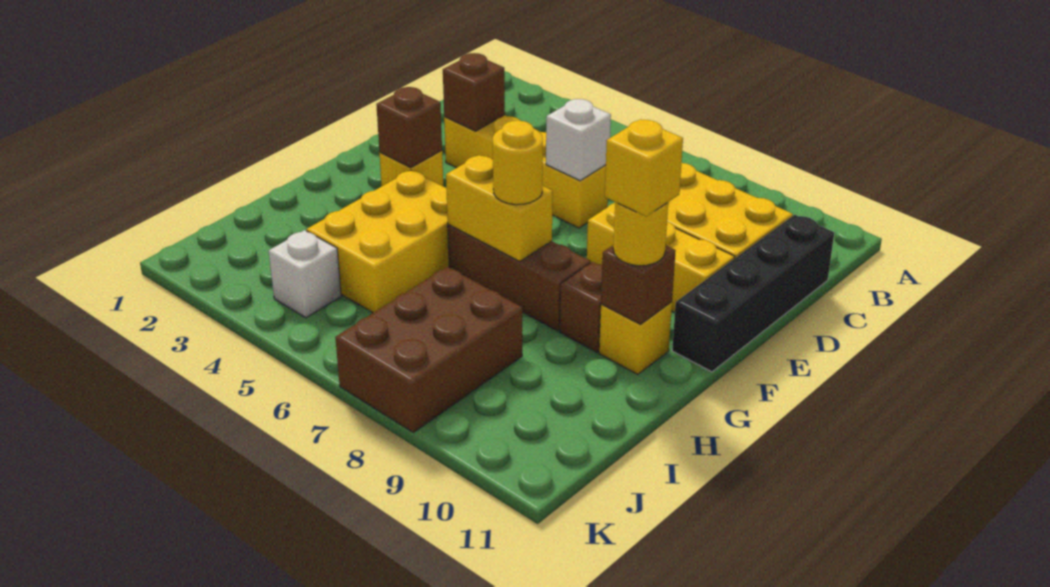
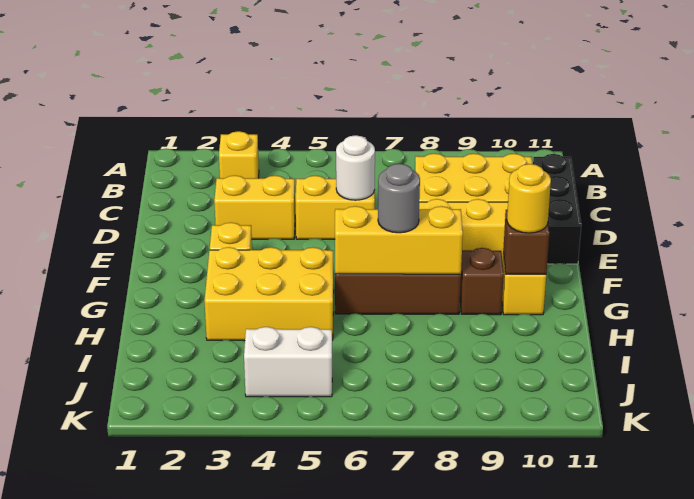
black brick C11:F11 level 1 -> black brick C11:E11 level 1
brown brick D3 level 2 -> none
white brick D6 level 2 -> white round brick D6 level 2
brown brick F3 level 2 -> none
yellow brick G4:I5 level 1 -> yellow brick G3:H5 level 1
yellow brick G6:G7 level 2 -> yellow brick G6:G8 level 2
yellow round brick G7 level 3 -> grey round brick G7 level 3
yellow brick G10 level 4 -> yellow brick B3 level 1
brown brick I7:K8 level 1 -> none
white brick J4 level 1 -> white brick J4:J5 level 1

